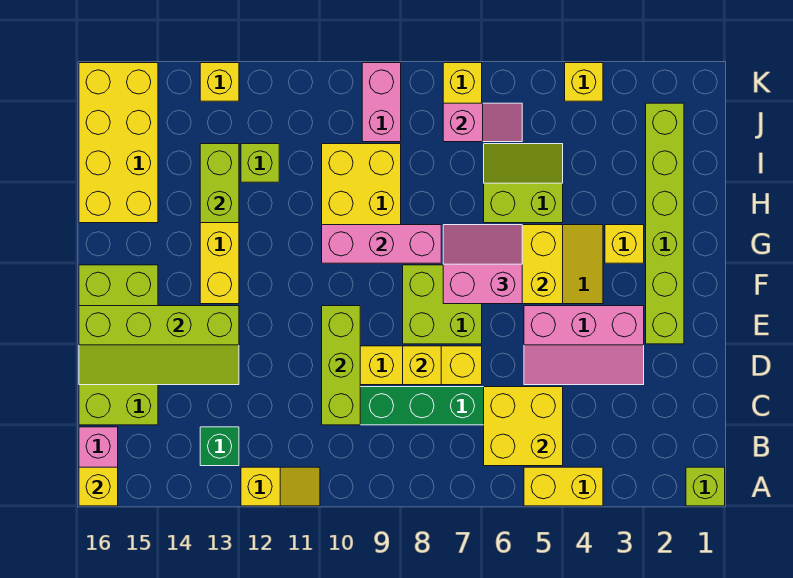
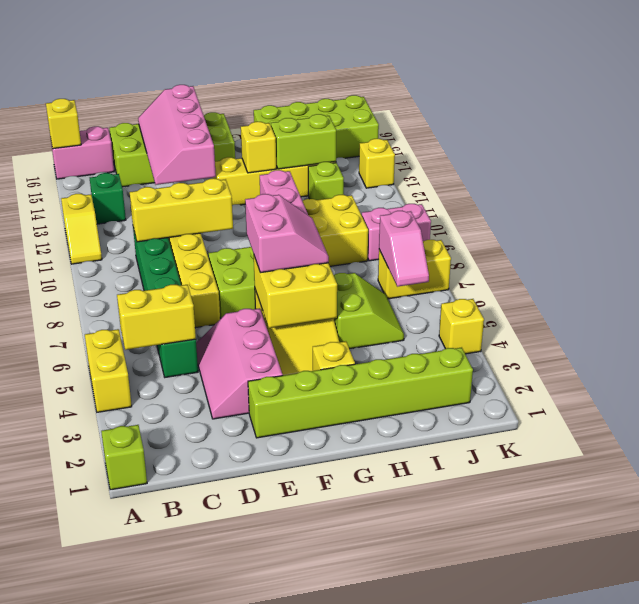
yellow brick B5:C6 level 2 -> yellow brick B5:C5 level 2
lime brick C10:E10 level 2 -> yellow brick C10:E10 level 2
yellow brick D8 level 2 -> yellow brick G13 level 2
lime slope D13:E16 level 2 top E -> pink slope D13:E16 level 2 top E
yellow brick H15:K16 level 1 -> lime brick H15:K16 level 1

